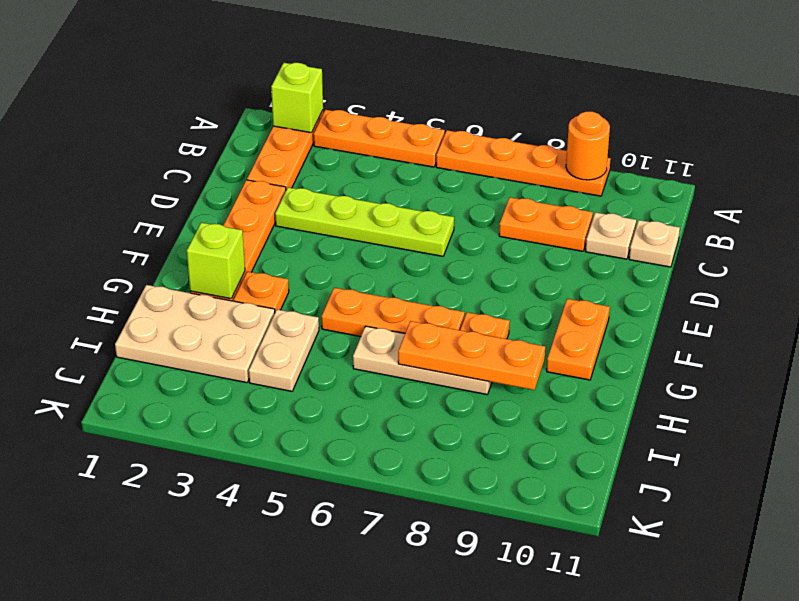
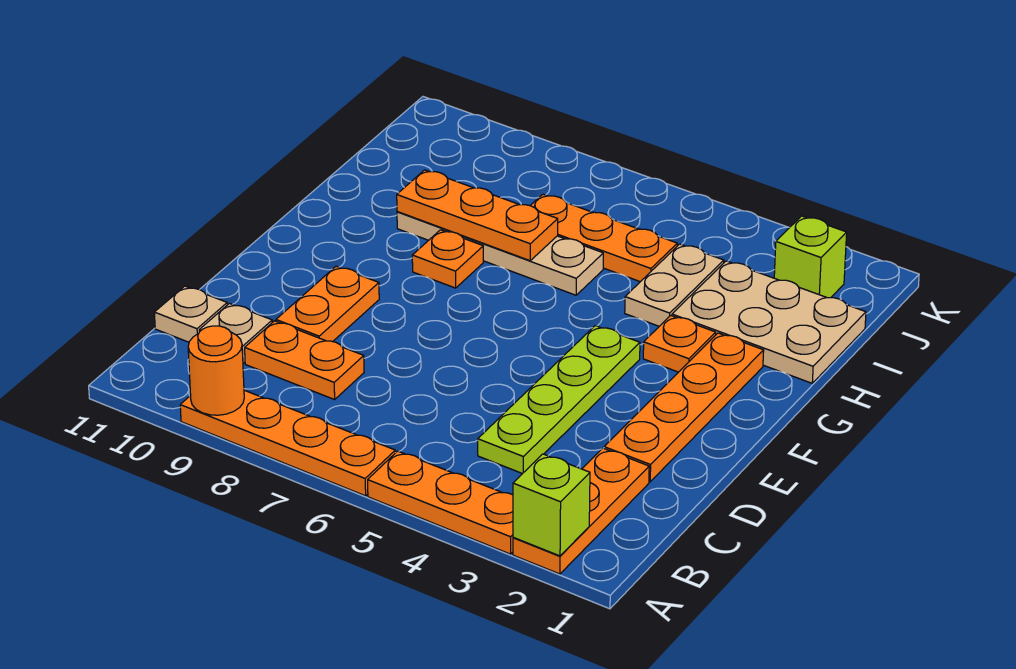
lime plate D3:D6 level 1 -> lime plate C4:F4 level 1
orange plate F10:G10 level 1 -> orange plate D9:E9 level 1
lime brick G2 level 2 -> lime brick J2 level 1
orange plate G5:G7 level 1 -> orange plate I5:I7 level 1
tan plate H6:H8 level 1 -> tan plate H6:H9 level 1

